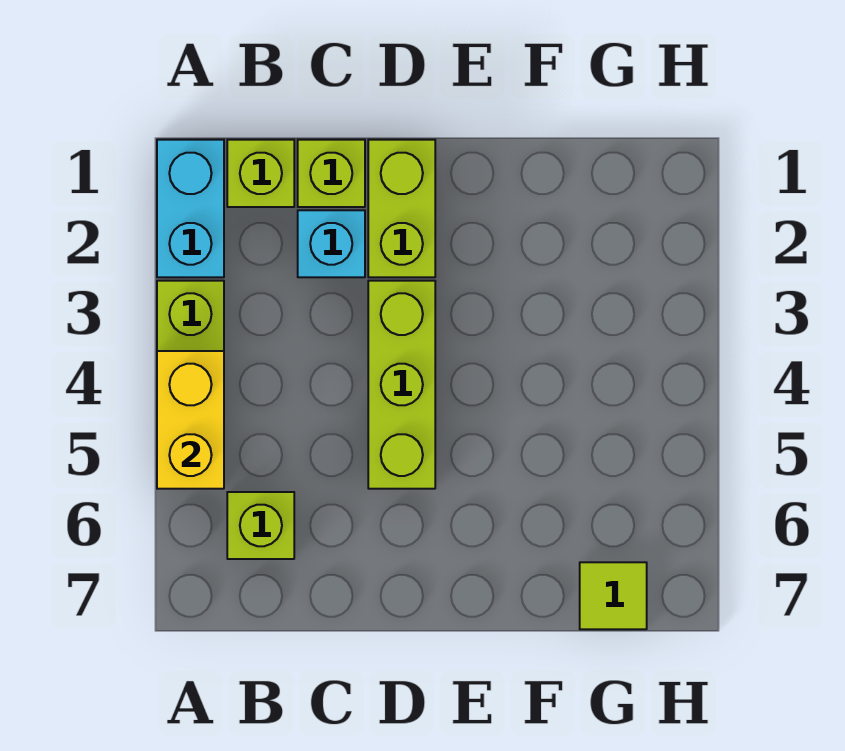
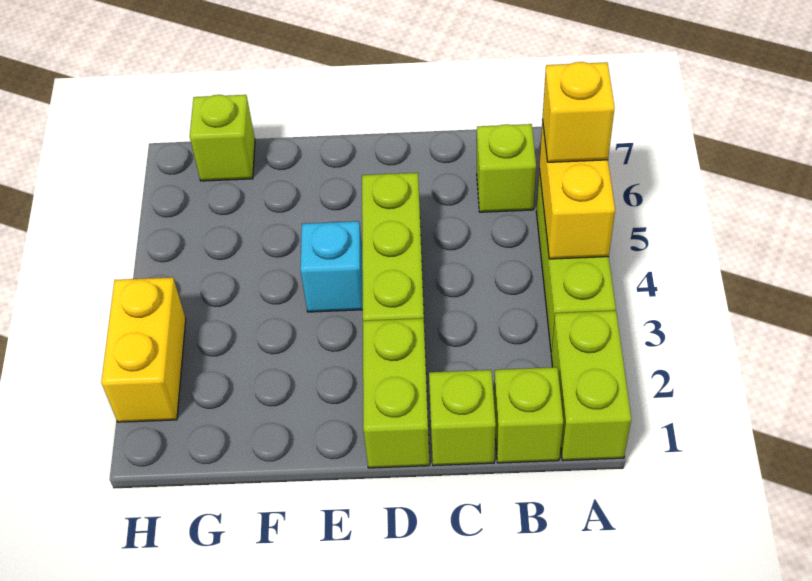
cyan brick A1:A2 level 1 -> lime brick A1:A2 level 1
none -> yellow brick A5 level 3
cyan brick C2 level 1 -> cyan brick E4 level 1
lime tile G7 level 1 -> lime brick G7 level 1
none -> yellow brick H2:H3 level 1

